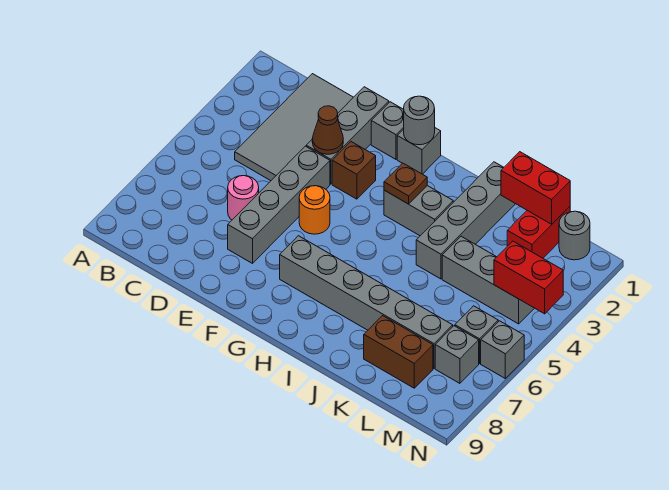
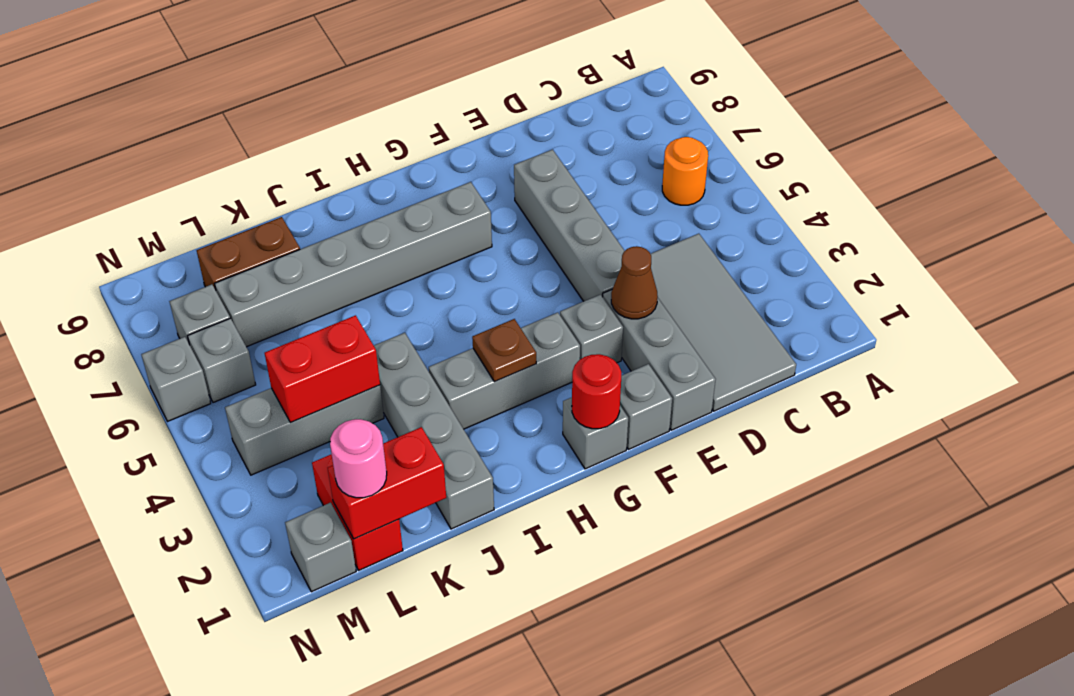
pink round brick D6 level 1 -> pink round brick L1 level 3
brown brick F3 level 1 -> grey brick F3 level 1
orange round brick F5 level 1 -> orange round brick B6 level 1
grey round brick G1 level 2 -> red round brick G1 level 2
grey brick H3:I3 level 1 -> grey brick G3:I3 level 1
grey round brick M1 level 1 -> grey brick M1 level 1
red brick M4:N4 level 2 -> red brick K4:L4 level 2

